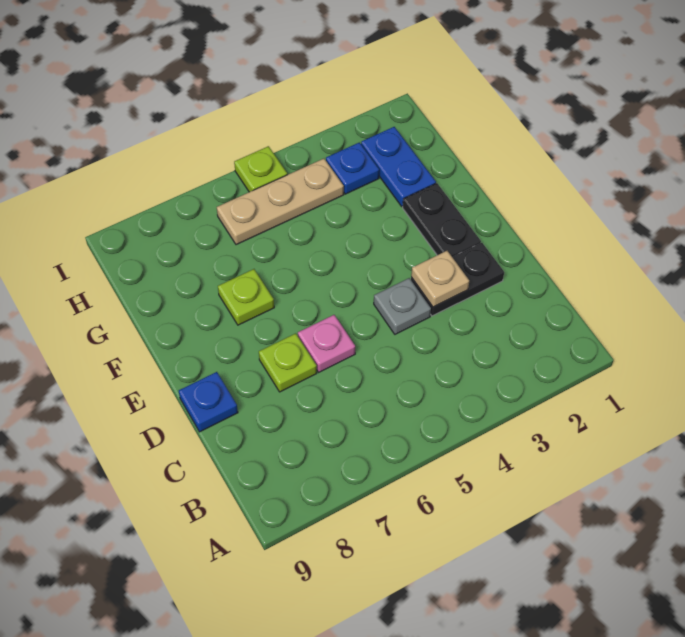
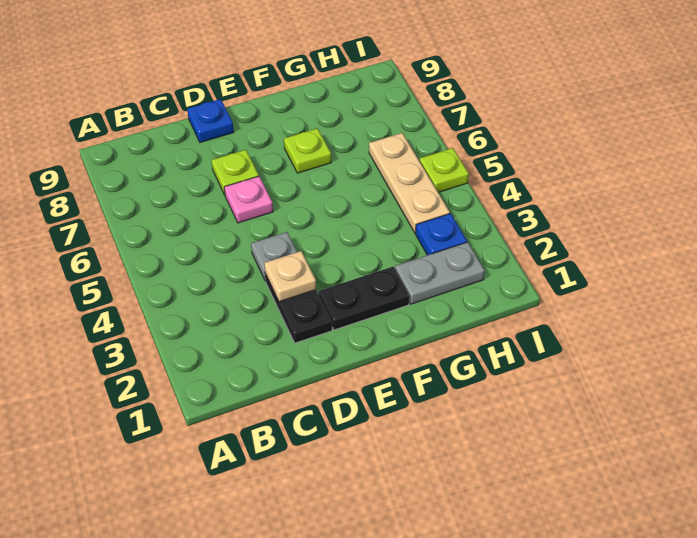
blue plate G2:H2 level 1 -> grey plate G2:H2 level 1

